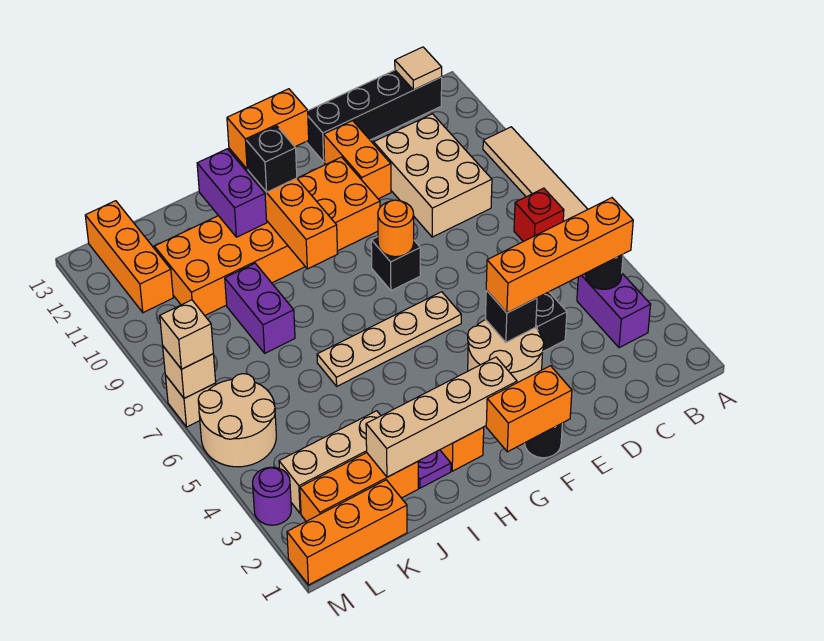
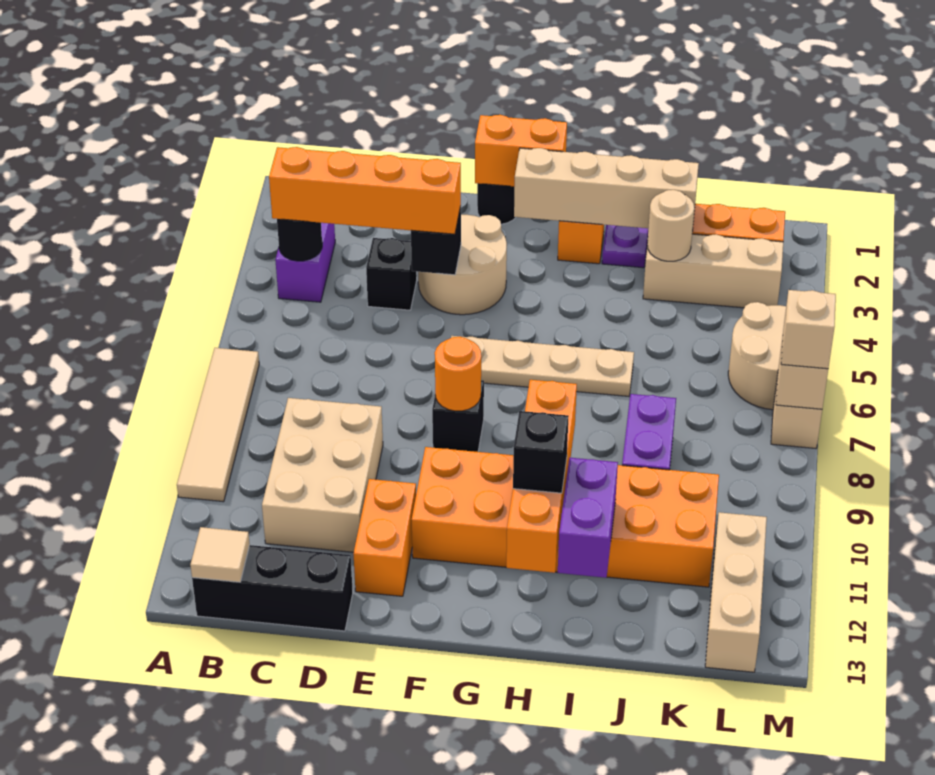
red brick B7 level 1 -> none
black brick B13:E13 level 1 -> black brick B13:D13 level 1
orange brick G12:H12 level 3 -> none
none -> tan round brick J3 level 2
orange brick K1:M1 level 1 -> none
orange brick L11:L13 level 1 -> tan brick L11:L13 level 1
purple round brick M3 level 1 -> none

